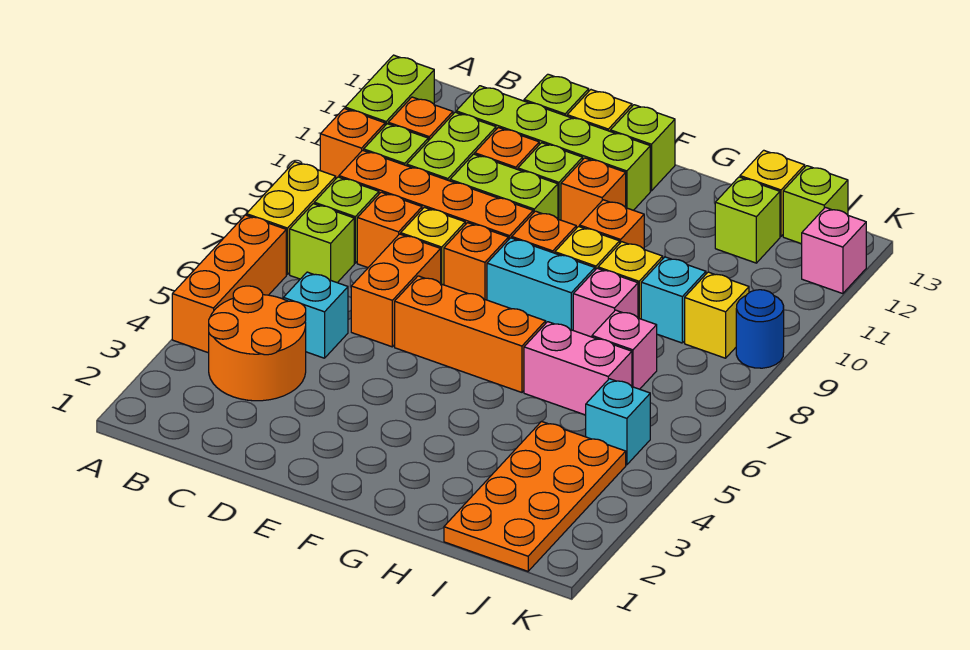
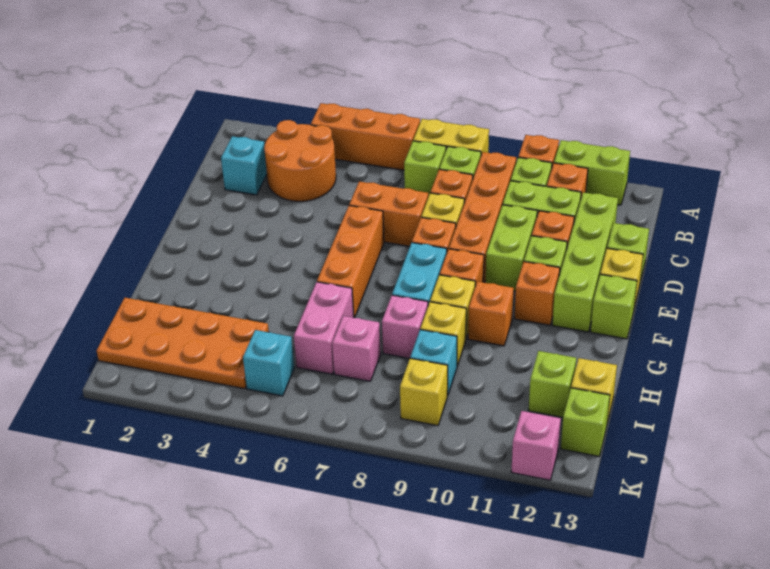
cyan brick C5 level 1 -> cyan brick C2 level 1
blue round brick K9 level 1 -> none

